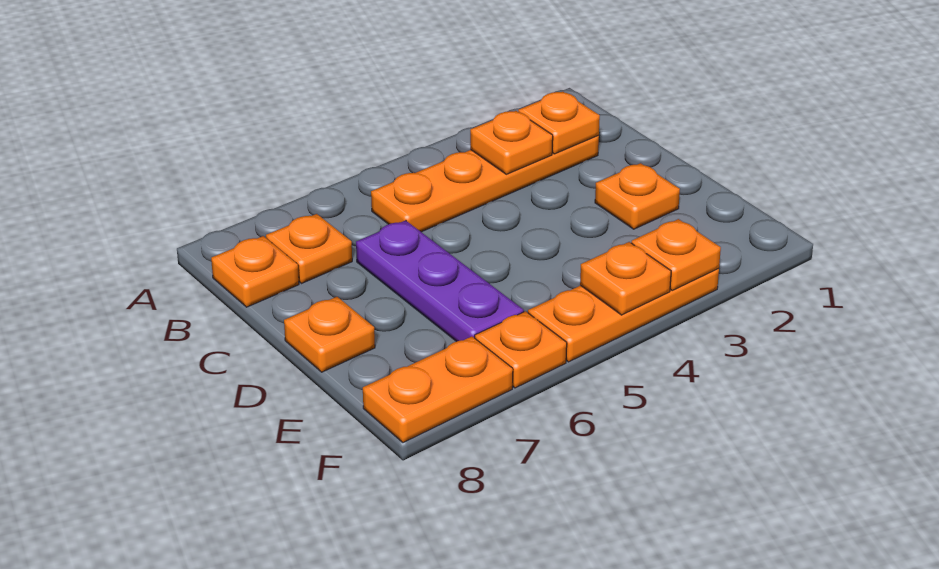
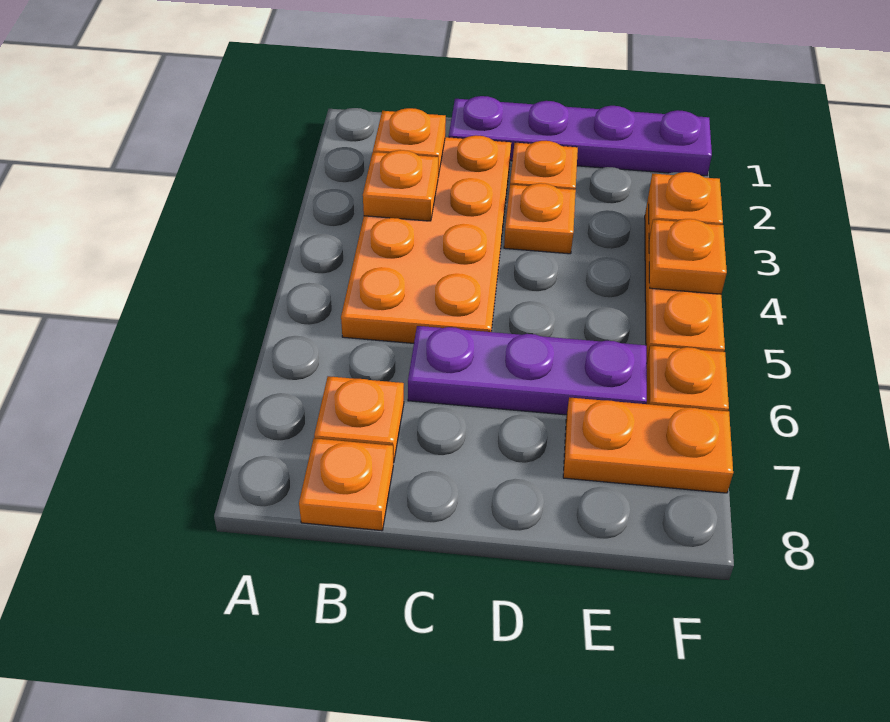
orange plate B2:B5 level 1 -> orange plate B2:C5 level 1
none -> purple plate C1:F1 level 1
orange plate D8 level 1 -> orange plate D3 level 1
orange plate F7:F8 level 1 -> orange plate E7:F7 level 1

